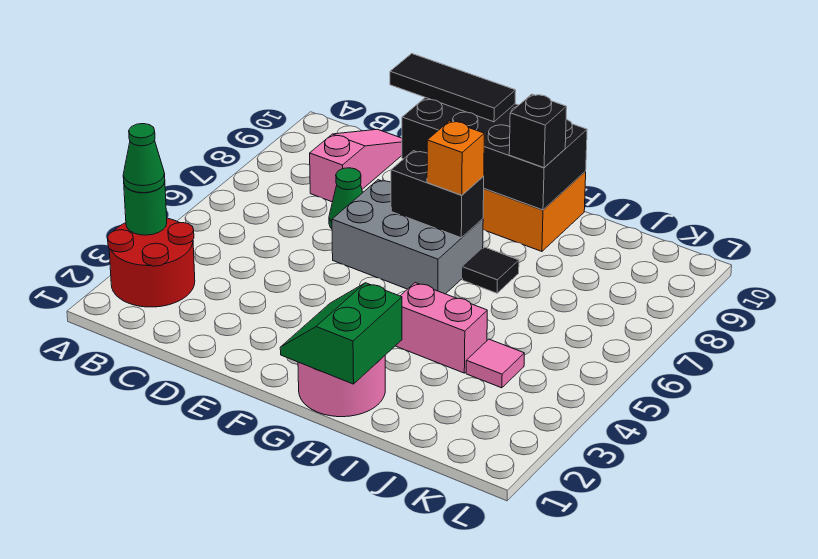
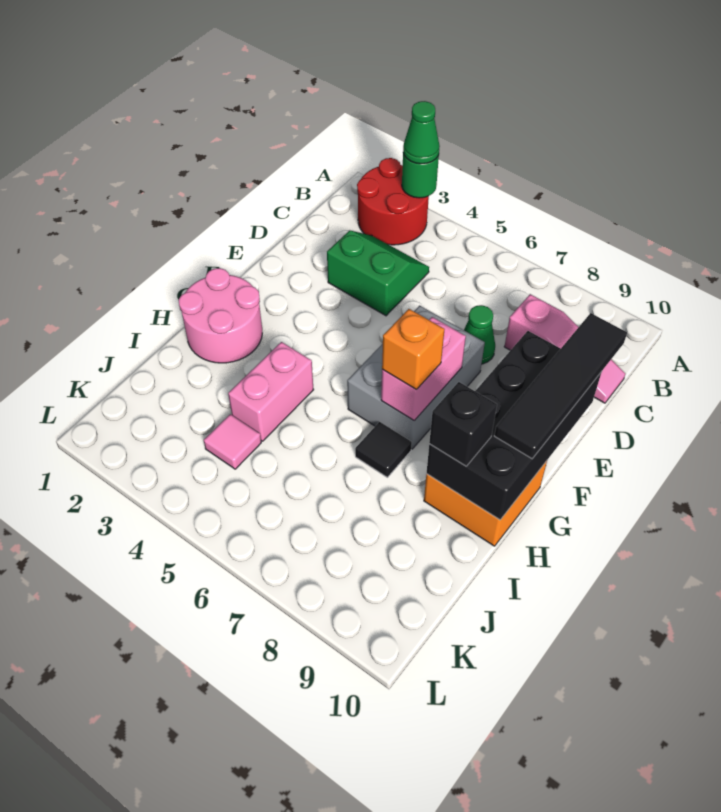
black tile D10:F10 level 3 -> black tile D10:G10 level 3
black brick F7:G7 level 2 -> pink brick F7:G7 level 2
green slope G1:H2 level 2 top H -> green slope C3:D4 level 1 top D

